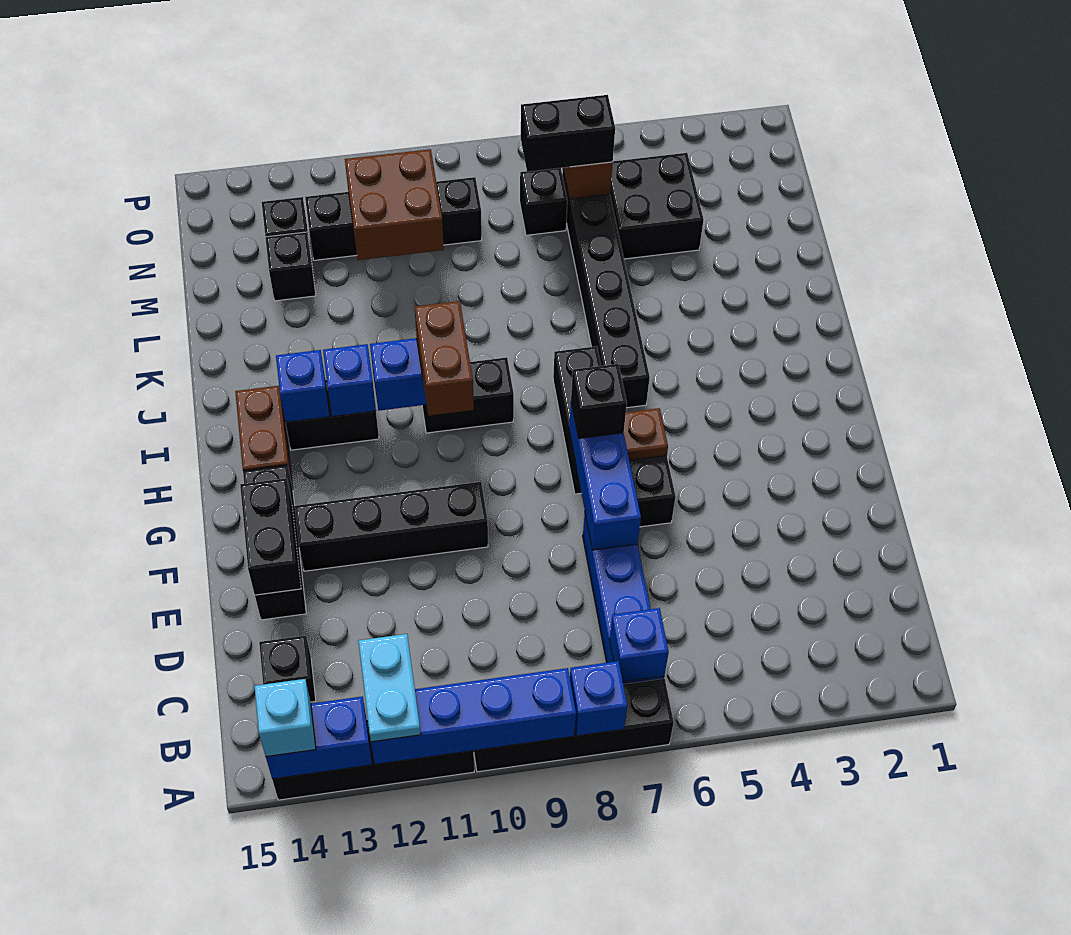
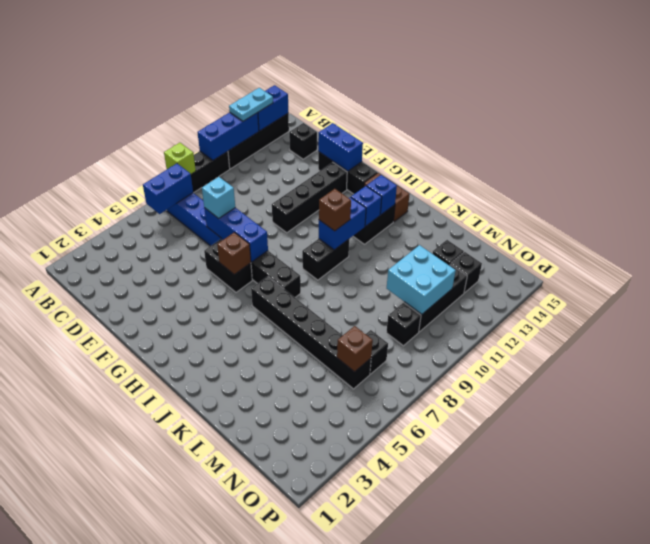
blue brick A8 level 2 -> lime brick A8 level 2
blue brick A9:A12 level 2 -> blue brick A10:A12 level 2
cyan plate A12:B12 level 3 -> cyan plate A12:A13 level 3
cyan brick A14 level 3 -> cyan brick E7 level 3
blue brick B7 level 2 -> blue brick B6:B7 level 2
black brick E14:F14 level 2 -> blue brick E14:F14 level 2
brown plate G6 level 2 -> brown brick G6 level 2
black brick G7 level 3 -> none
brown brick H10:I10 level 3 -> brown brick I10 level 3
black brick M4:N5 level 1 -> none
brown brick M10:N11 level 2 -> cyan brick M10:N11 level 2
black brick N6:N7 level 3 -> none

